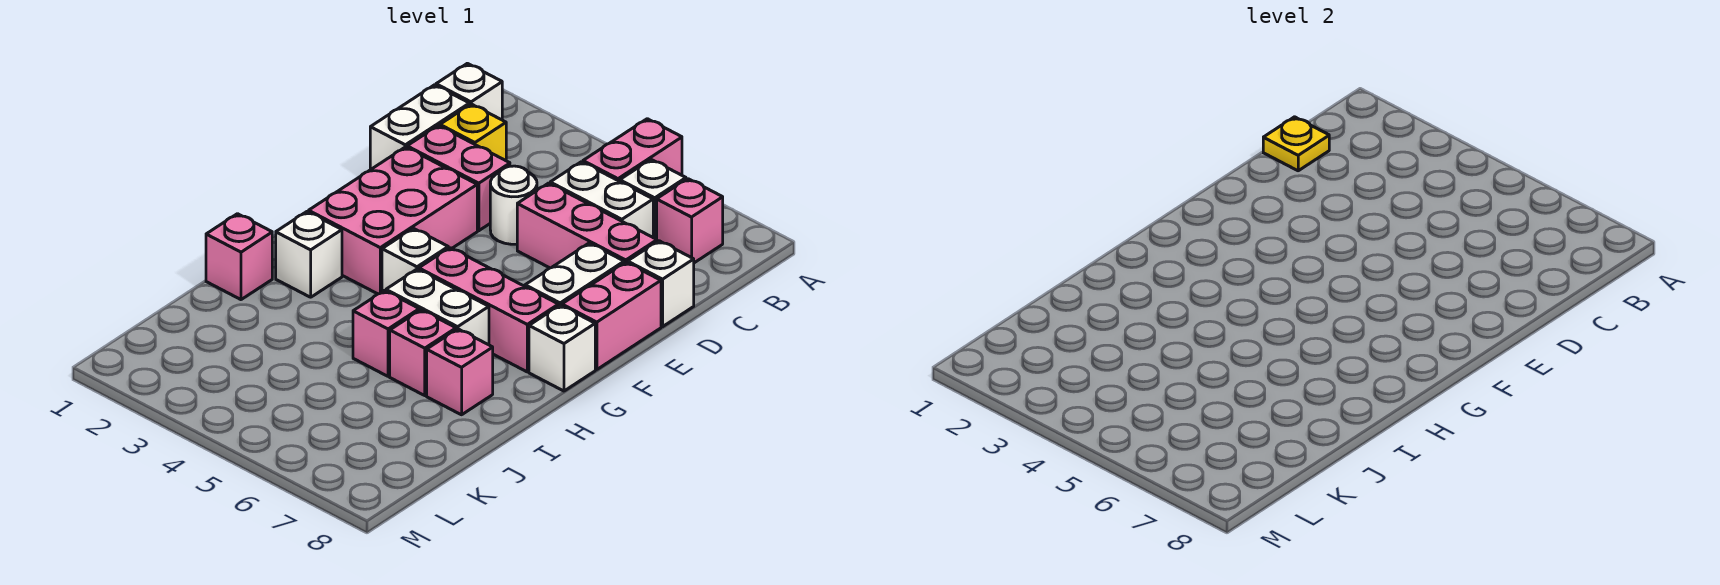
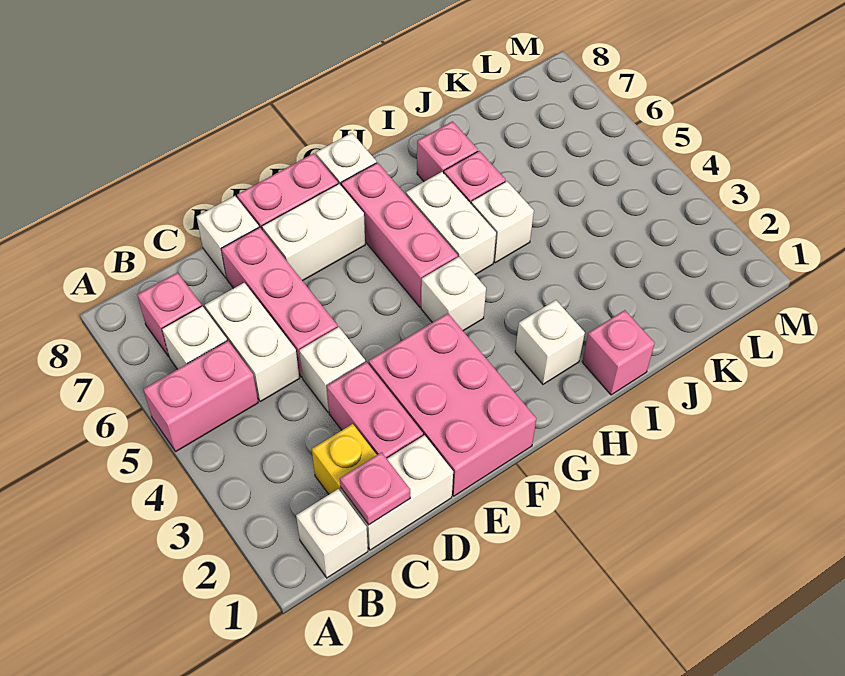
yellow plate C1 level 2 -> pink plate C1 level 2
white round brick D4 level 1 -> white brick D4 level 1
pink brick E2:G3 level 1 -> pink brick E1:F3 level 1
pink brick I5 level 1 -> white brick I5 level 1

